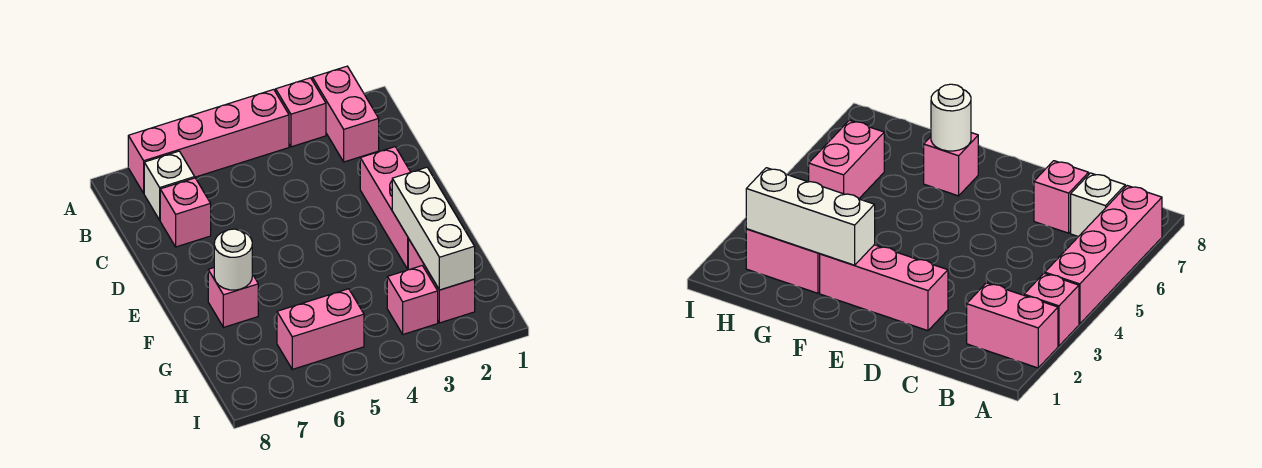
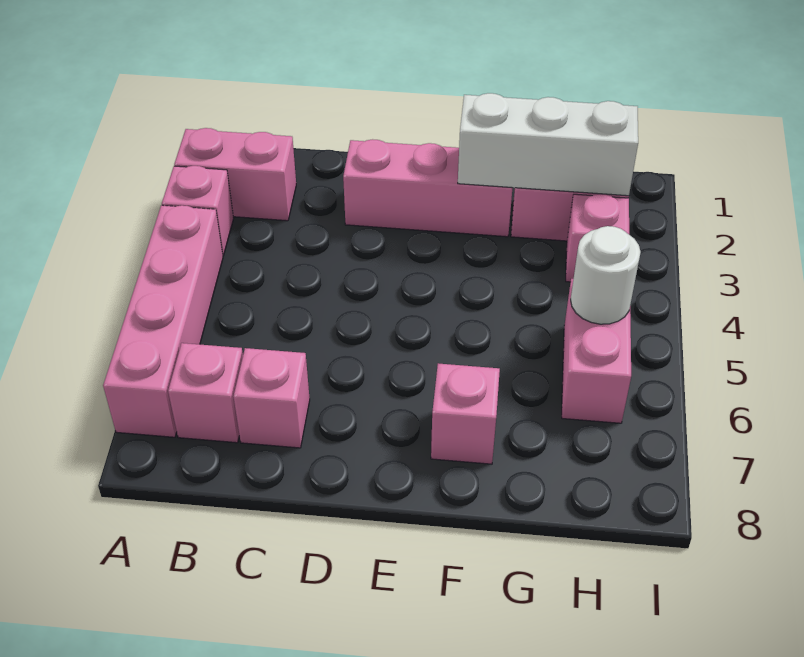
white brick B7 level 1 -> pink brick B7 level 1
white round brick F7 level 2 -> white round brick H5 level 2

